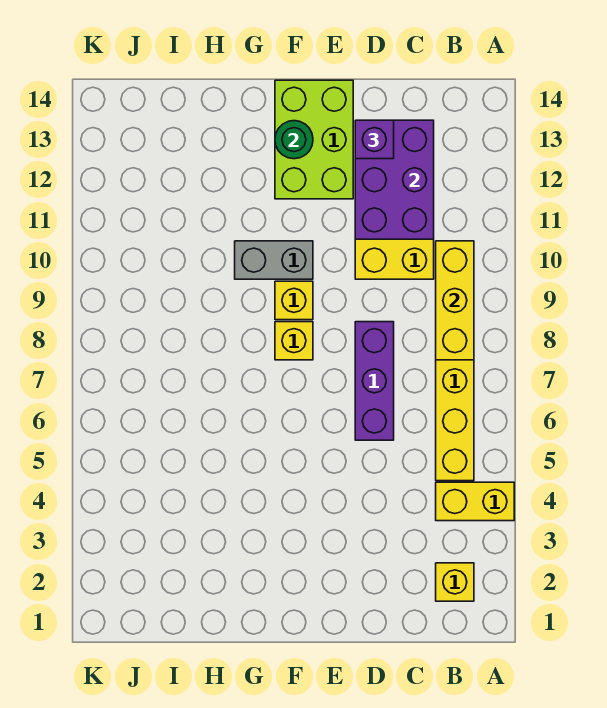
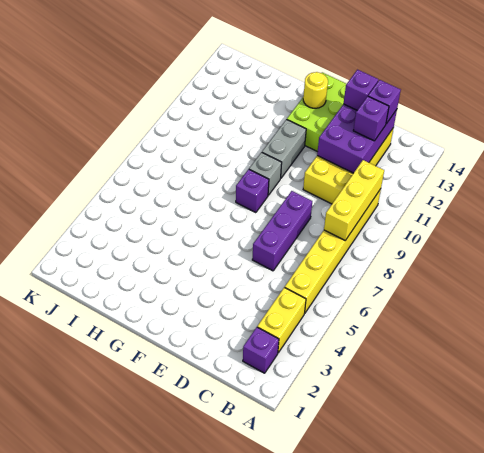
yellow brick A4:B4 level 1 -> yellow brick B3:B4 level 1
yellow brick B2 level 1 -> purple brick B2 level 1
none -> purple brick C12 level 3
none -> purple brick C13 level 3
yellow brick F8 level 1 -> purple brick F8 level 1
yellow brick F9 level 1 -> grey brick F9 level 1
grey brick F10:G10 level 1 -> grey brick F10:F11 level 1
green round brick F13 level 2 -> yellow round brick F13 level 2

